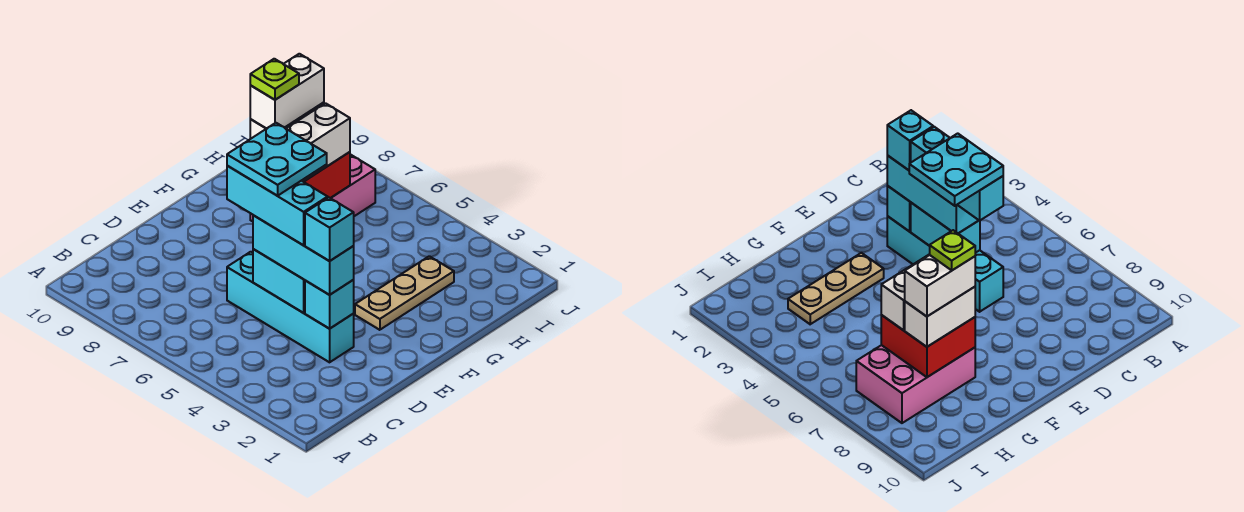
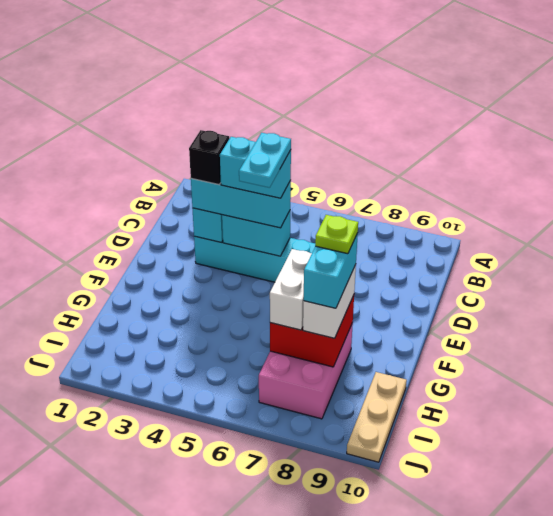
cyan brick D3 level 4 -> black brick D3 level 4
cyan brick D4:D6 level 4 -> cyan brick D4:D5 level 4
cyan plate D5:E6 level 5 -> cyan plate D5:E5 level 5
tan plate F3:H3 level 1 -> tan plate H10:J10 level 1
white brick G8:H8 level 4 -> cyan brick G8:H8 level 4

